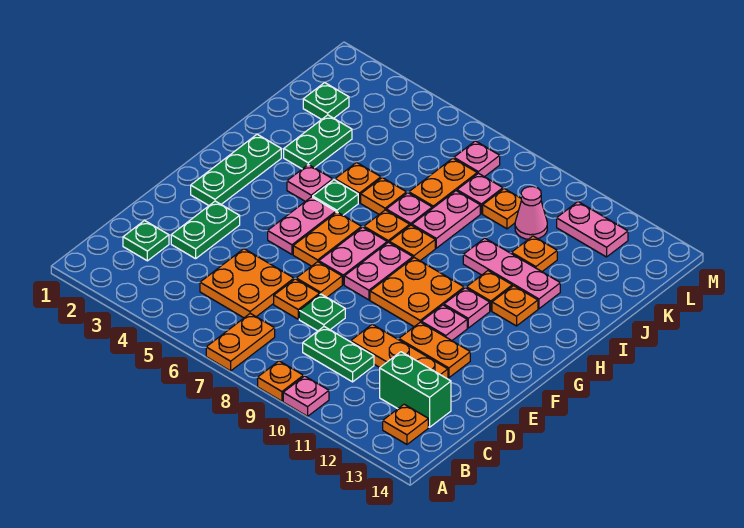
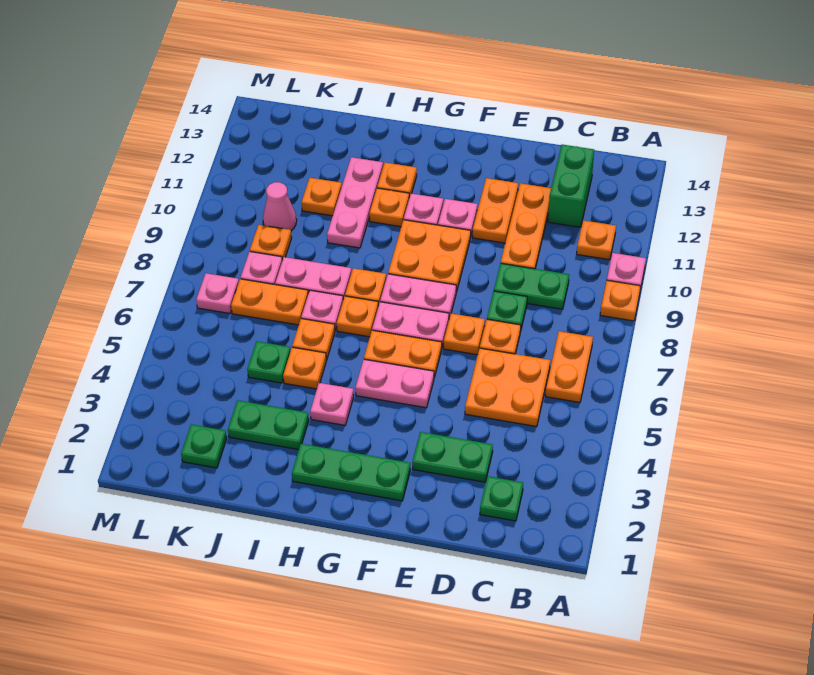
orange plate A7:B7 level 1 -> orange plate B6:B7 level 1
orange plate B13 level 1 -> orange plate B11 level 1
green plate C9:C10 level 1 -> green plate C9:D9 level 1
green plate H5 level 1 -> green plate J5 level 1
pink plate L11:L12 level 1 -> none

